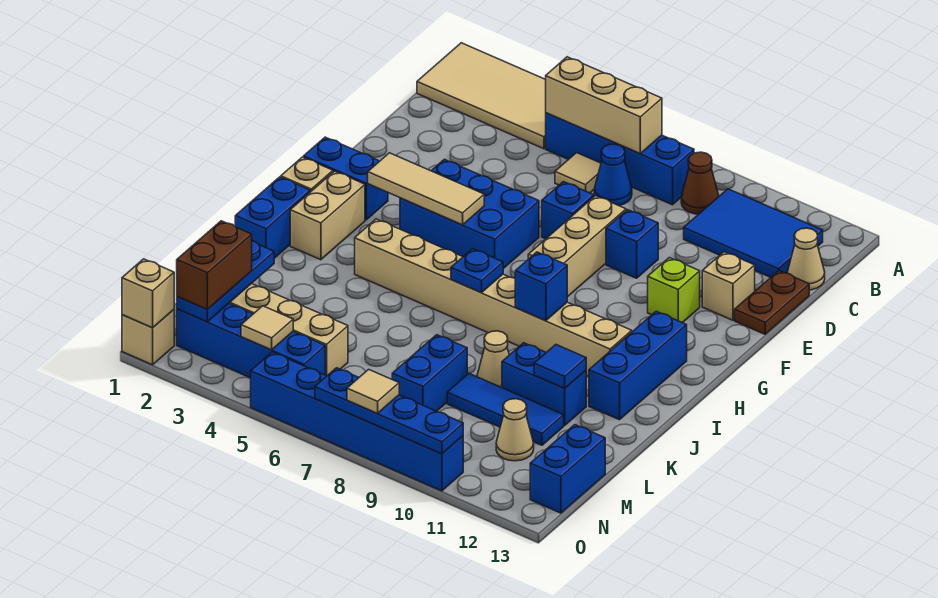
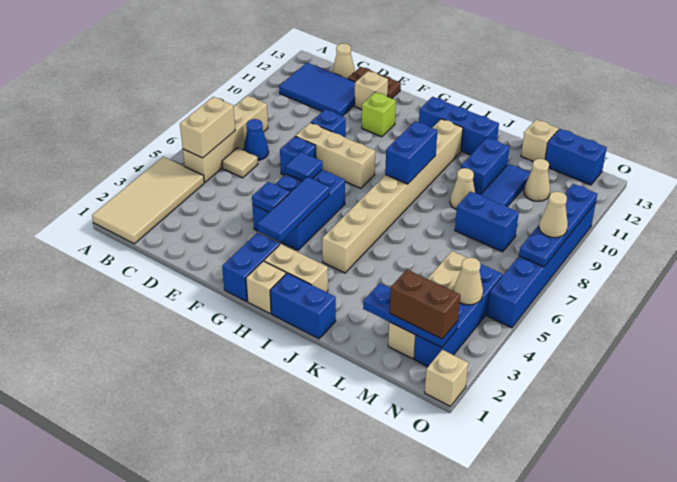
blue brick B5:B8 level 1 -> tan brick B5:B8 level 1
tan brick B5:B7 level 2 -> tan brick B5:B6 level 2
brown cone B9 level 1 -> none
blue tile B10:C12 level 1 -> blue tile B11:D12 level 1
tan tile G3:G5 level 2 -> blue tile G3:G5 level 2
blue plate I7 level 2 -> blue plate F4 level 2
blue brick I9 level 2 -> blue brick I8:I9 level 2
blue tile K11 level 2 -> blue tile F6 level 2
tan tile N4 level 2 -> tan cone N4 level 2
tan brick O1 level 2 -> tan brick L13 level 1
tan tile O8 level 3 -> tan cone O8 level 3

